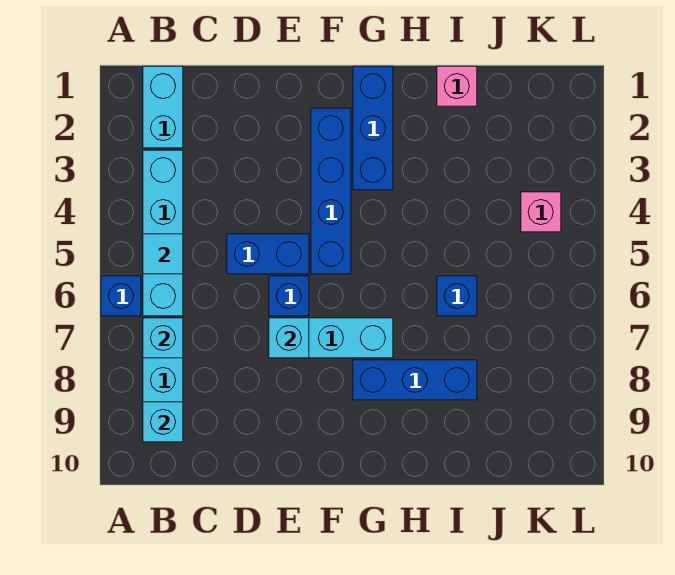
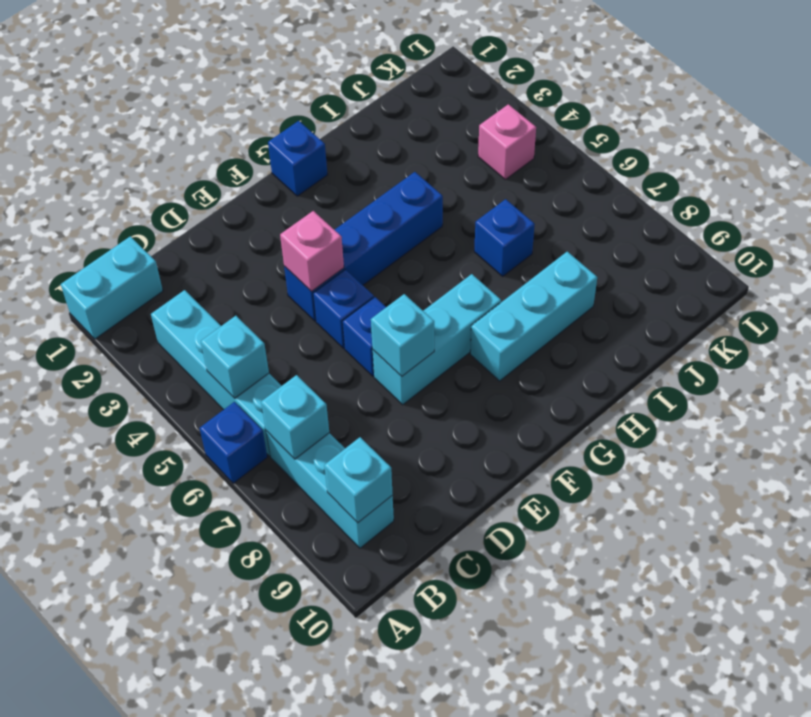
cyan brick B1:B2 level 1 -> cyan brick A1:B1 level 1
cyan tile B5 level 2 -> cyan brick B5 level 2
blue brick D5:E5 level 1 -> blue brick E5 level 1
blue brick F2:F5 level 1 -> blue brick E4:H4 level 1
blue brick G1:G3 level 1 -> blue brick G1 level 1
blue brick G8:I8 level 1 -> cyan brick G8:I8 level 1
pink brick I1 level 1 -> pink brick E4 level 2

